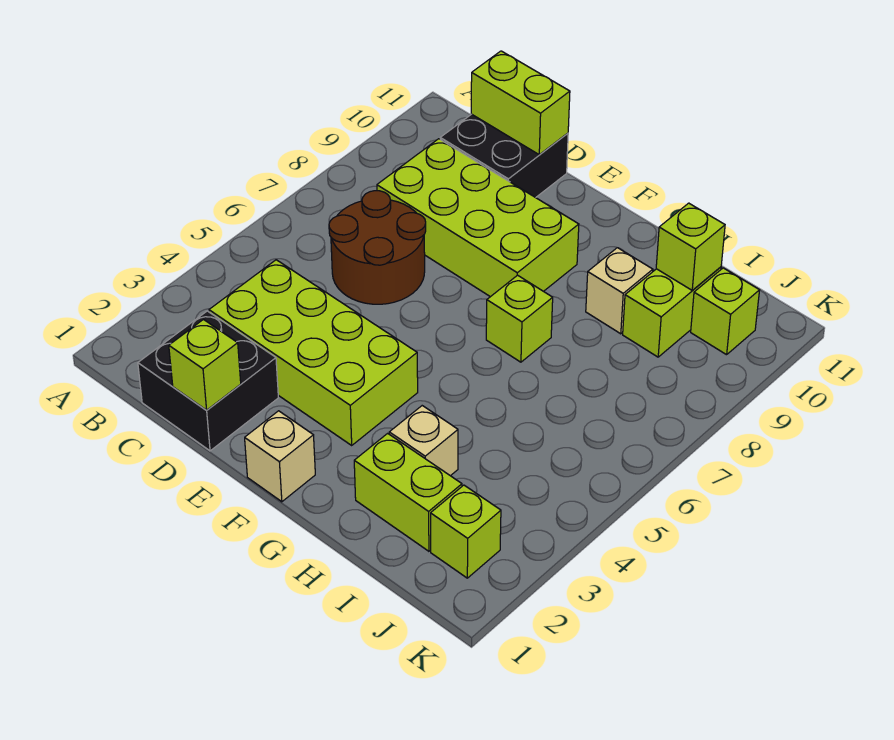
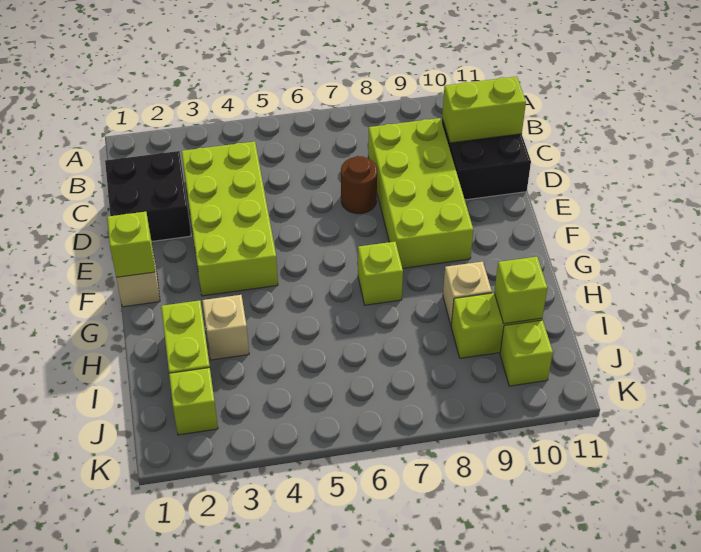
brown round brick C6:D7 level 1 -> brown round brick D7 level 1
lime brick C11:D11 level 2 -> lime brick C10:C11 level 2
lime brick D1 level 2 -> lime brick F1 level 2

